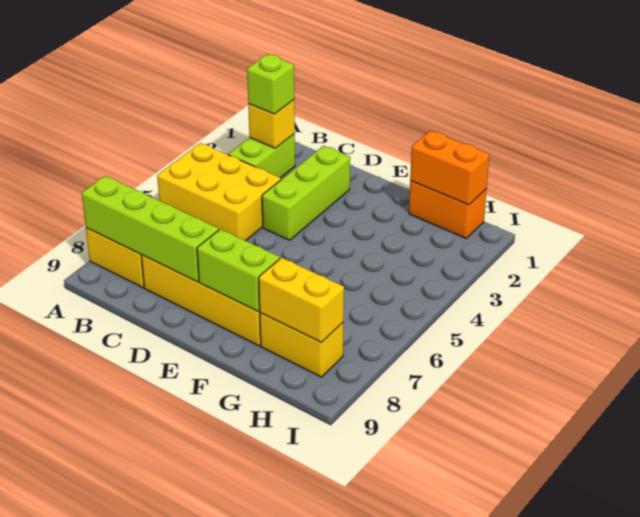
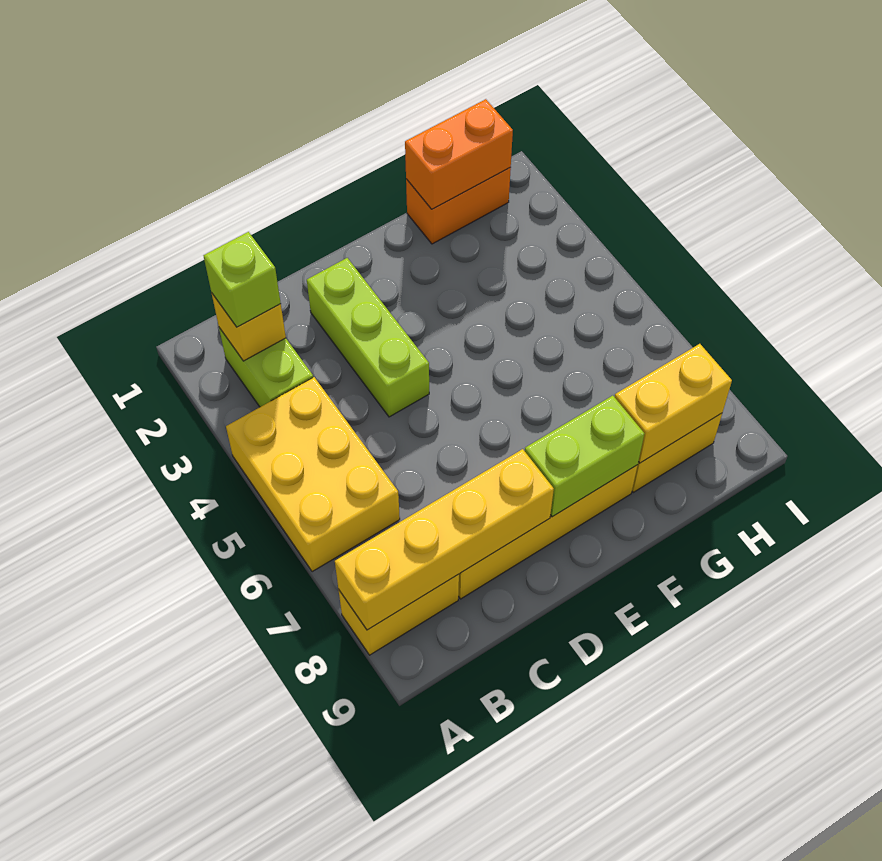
yellow brick A4:C5 level 1 -> yellow brick A4:B6 level 1
lime brick A8:D8 level 2 -> yellow brick A8:D8 level 2

